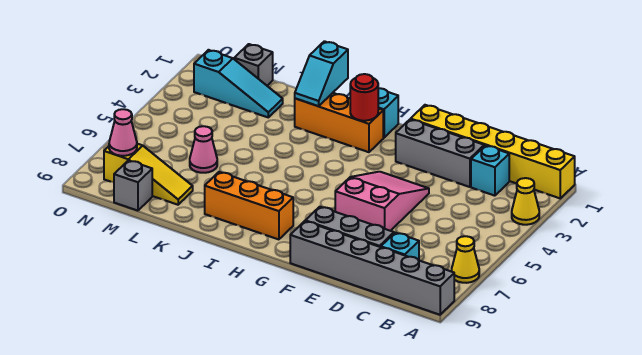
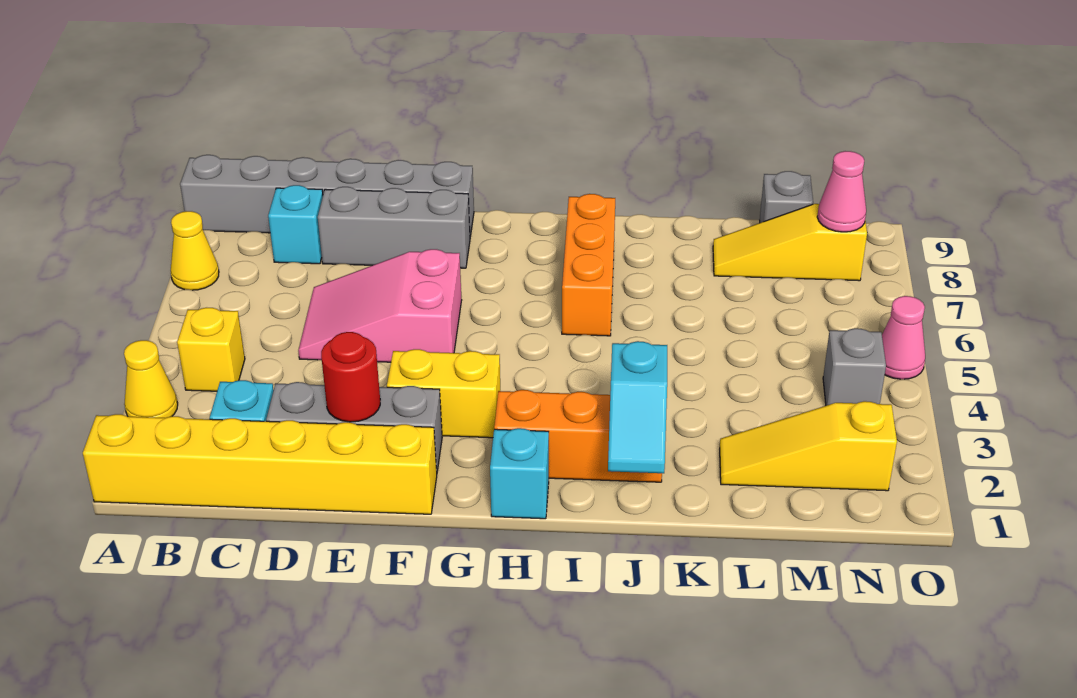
none -> yellow brick B4 level 1
pink slope E4:F6 level 1 top 6 -> pink slope D5:F6 level 1 top F
none -> yellow brick F3:G3 level 1
red round brick H2 level 2 -> red round brick E2 level 2
orange brick H8:J8 level 1 -> orange brick I6:I8 level 1
cyan slope J1:J2 level 2 top 1 -> cyan slope J1:J2 level 2 top 2
cyan slope L2:N2 level 1 top N -> yellow slope L2:N2 level 1 top N
pink cone L6 level 1 -> pink cone O5 level 1
grey brick M1 level 1 -> grey brick N4 level 1

